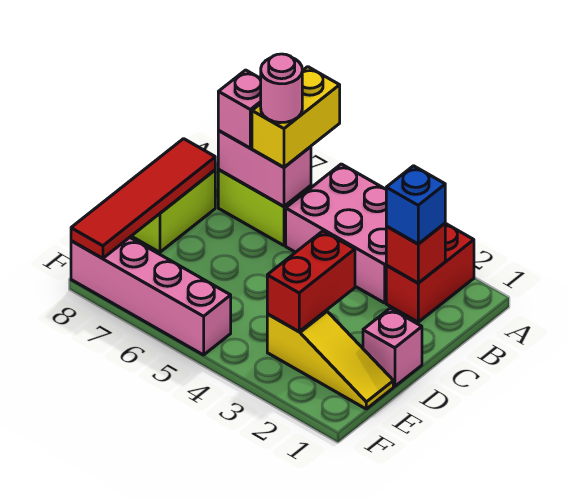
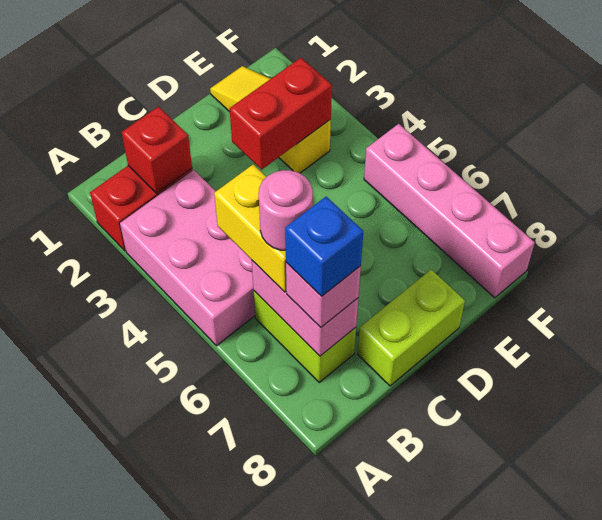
yellow brick A6:B6 level 3 -> yellow brick B5:B6 level 3
blue brick B2 level 3 -> blue brick B7 level 4
red tile C8:F8 level 2 -> none
pink brick D1 level 1 -> none

